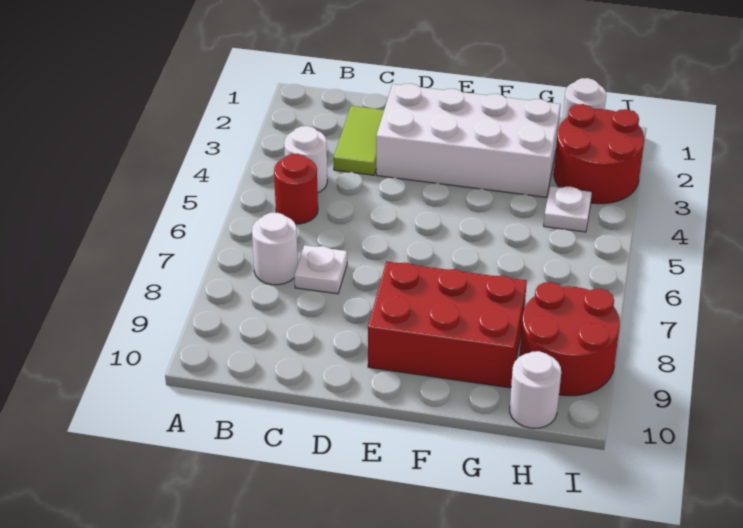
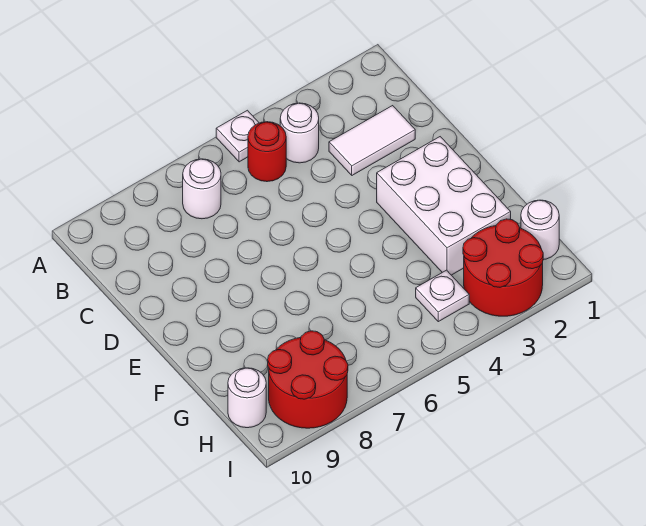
lime tile C2:C3 level 1 -> white tile C2:C3 level 1
white plate C7 level 1 -> white plate A5 level 1
white brick D2:G3 level 1 -> white brick E2:G3 level 1
red brick E8:G9 level 1 -> none

